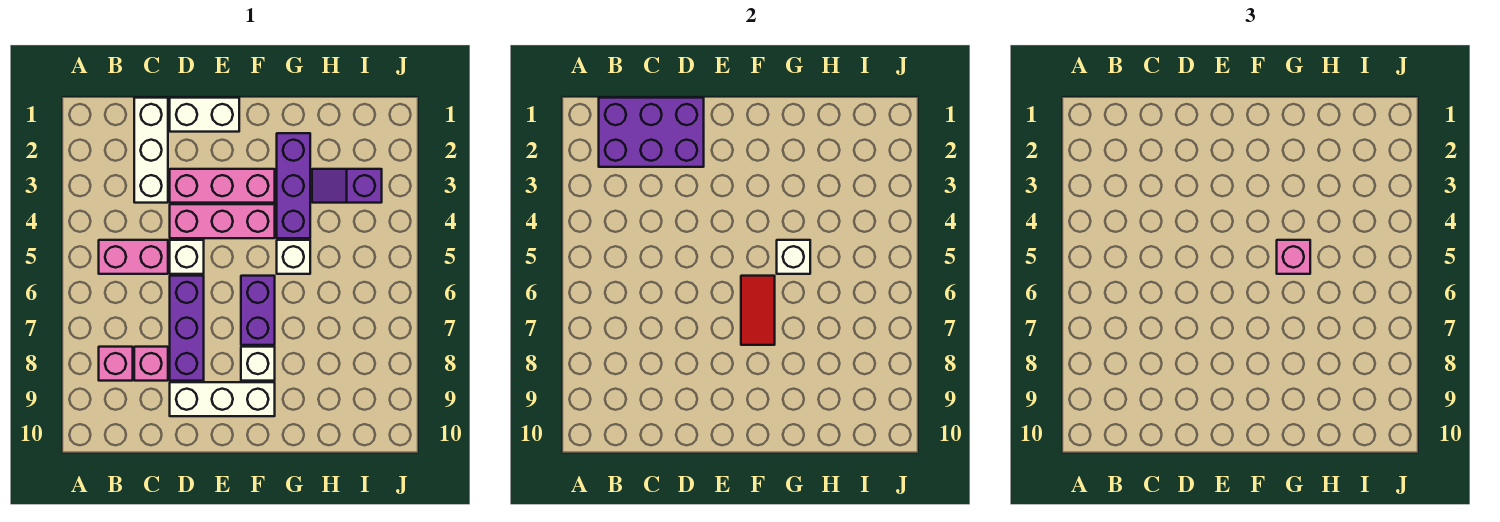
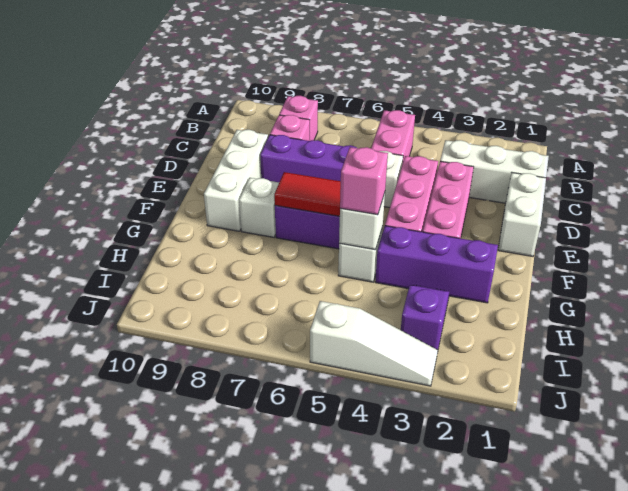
purple brick B1:D2 level 2 -> none
none -> white slope J3:J5 level 1 top 5

